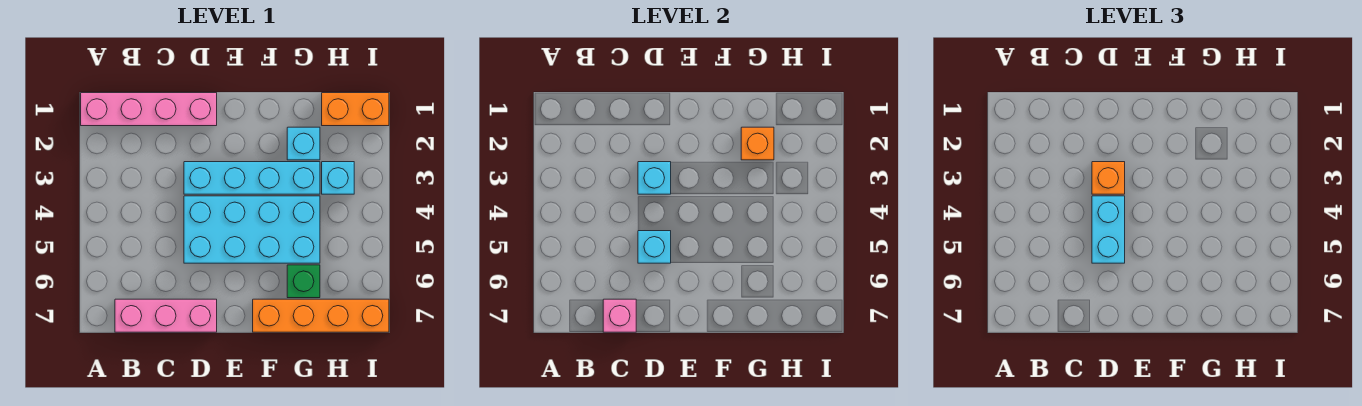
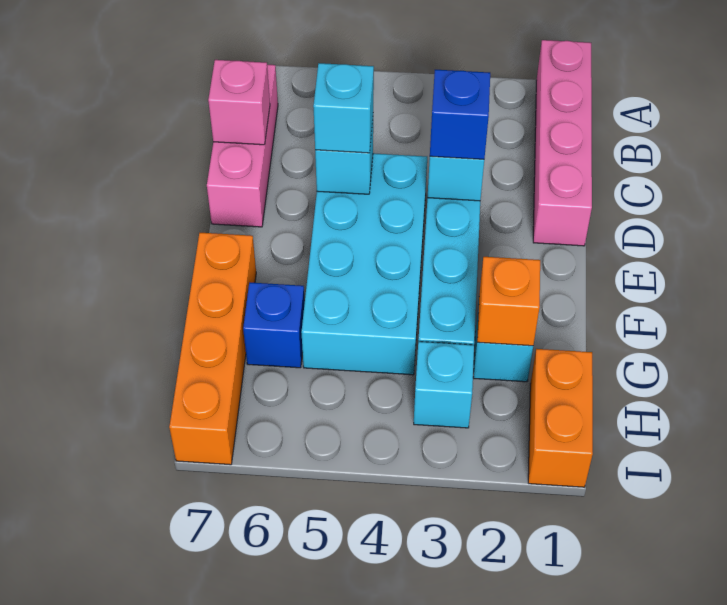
orange brick D3 level 3 -> blue brick D3 level 3
cyan brick D4:D5 level 3 -> cyan brick D5 level 3
green brick G6 level 1 -> blue brick G6 level 1

